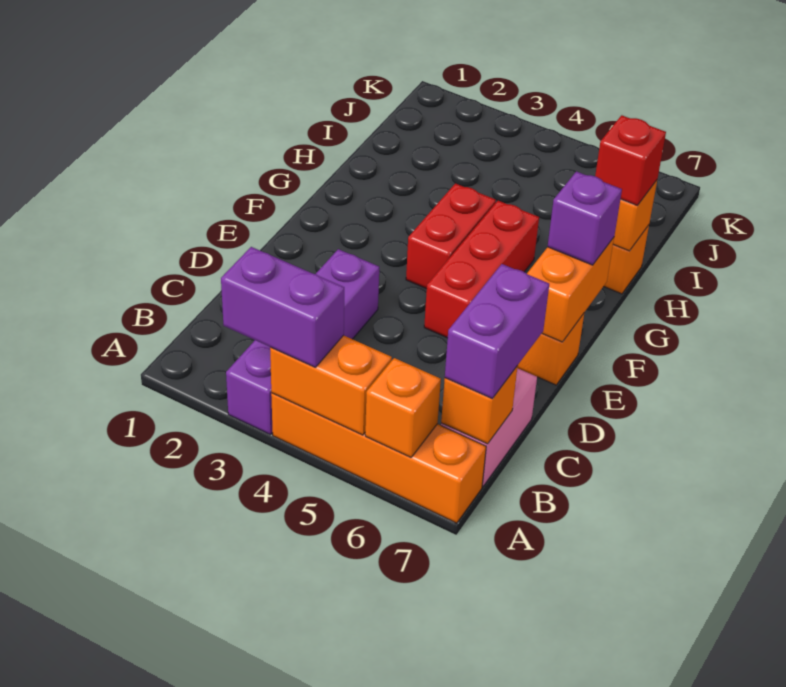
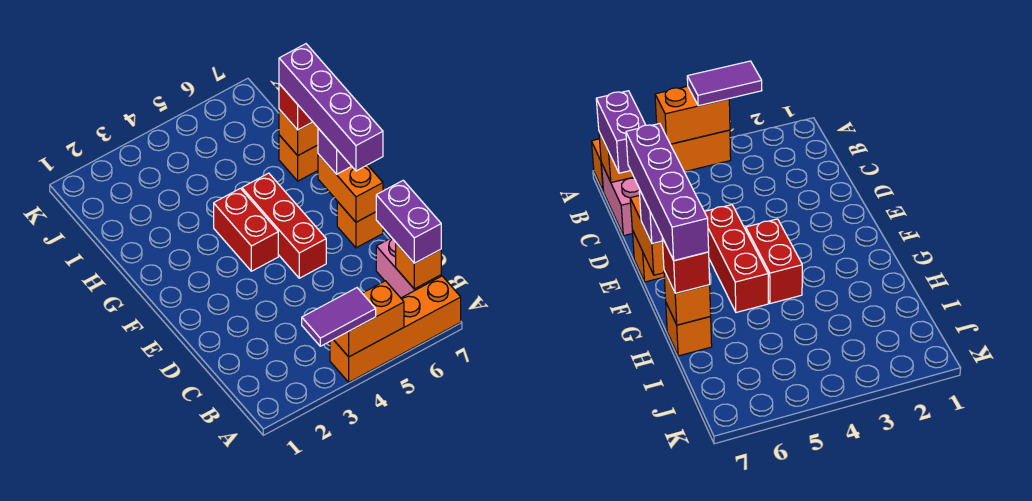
purple brick A3:D3 level 1 -> purple brick E7:H7 level 4
purple brick A3:A4 level 3 -> purple tile A3:A4 level 3
orange brick A6 level 2 -> none

